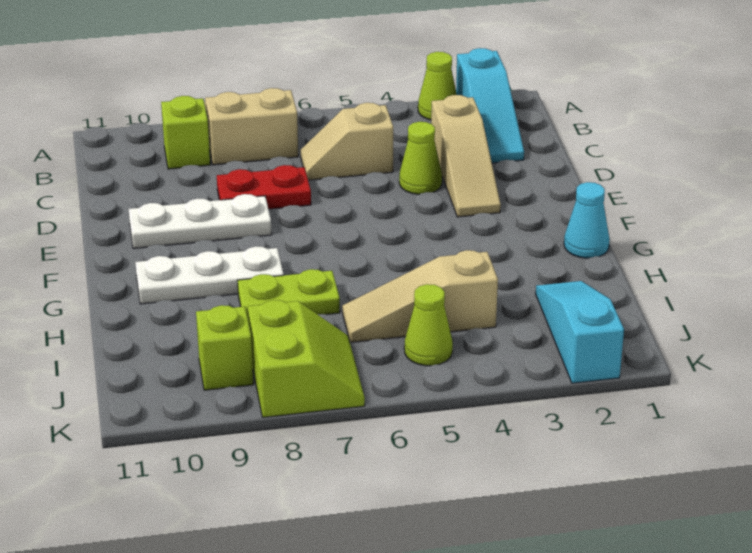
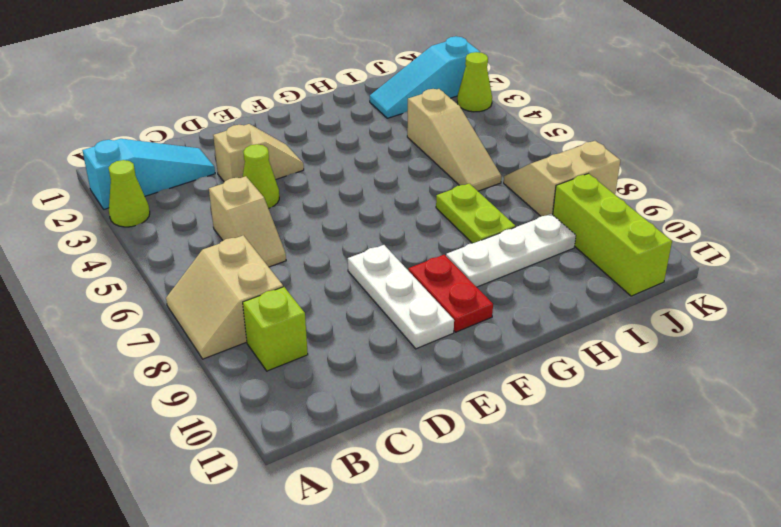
tan slope C3:E3 level 1 top C -> tan slope D3:E3 level 1 top D
red plate D7:D8 level 1 -> red plate F9:F10 level 1
cyan cone G1 level 1 -> none
white plate G8:G10 level 1 -> white plate G9:I9 level 1
lime cone J5 level 1 -> lime cone K3 level 1
lime slope J7:K8 level 1 top 8 -> tan slope J7:K8 level 1 top 8
lime brick J9 level 1 -> lime brick J9:J11 level 1

